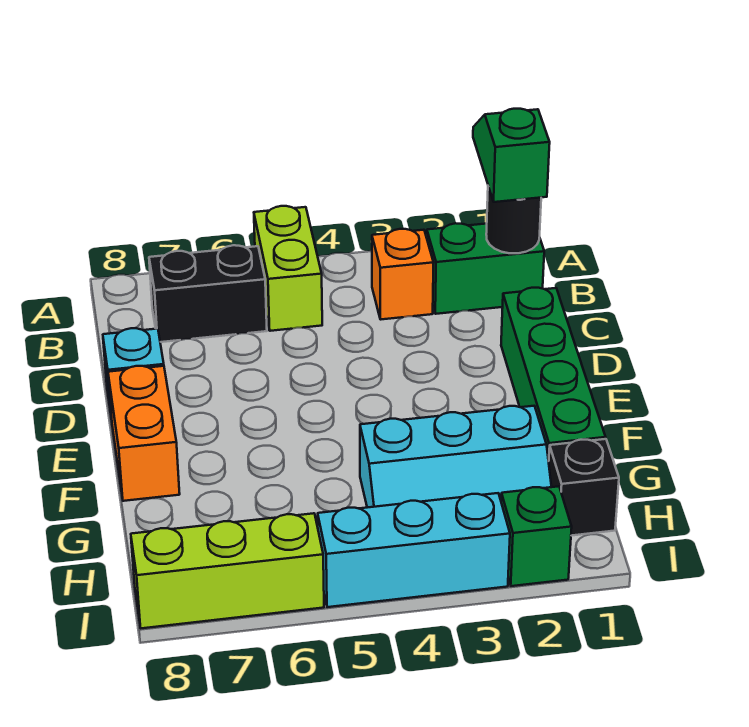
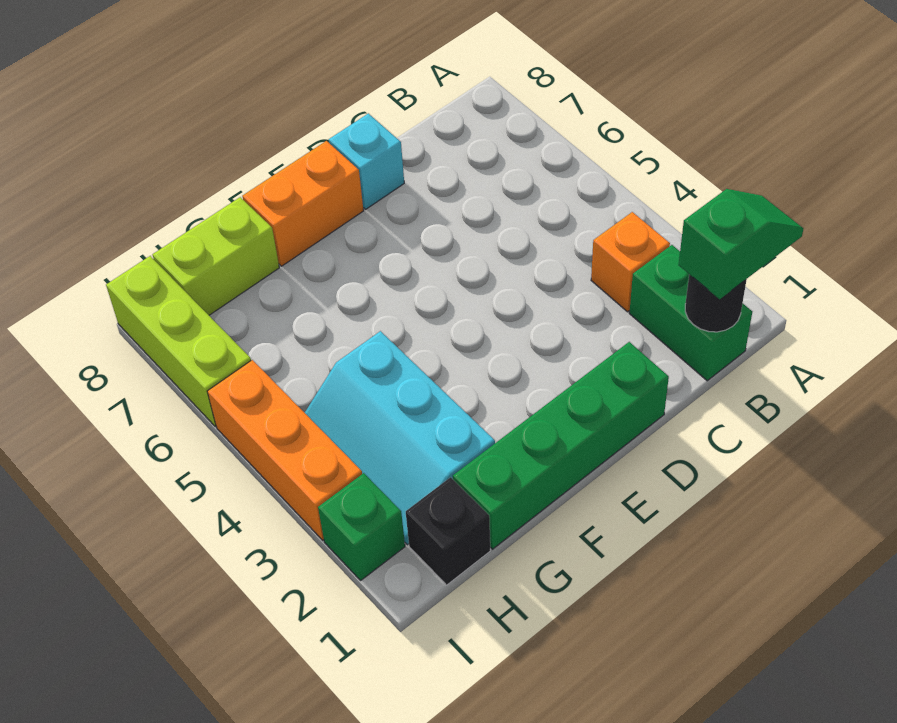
lime brick A5:B5 level 1 -> lime brick G8:H8 level 1
black brick B6:B7 level 1 -> none
cyan brick I3:I5 level 1 -> orange brick I3:I5 level 1

